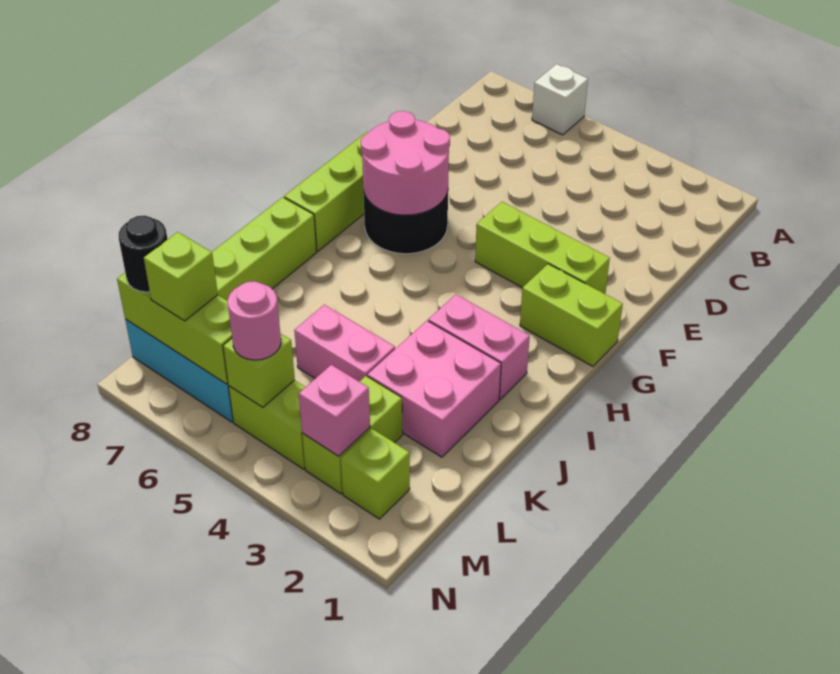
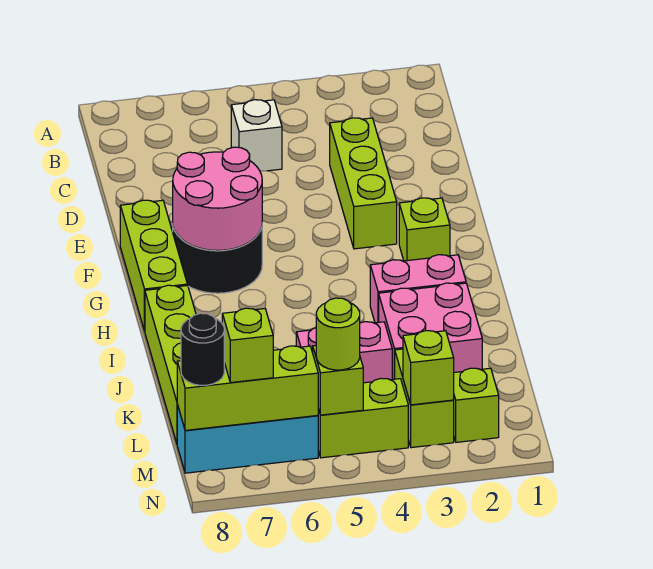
white brick A6 level 1 -> white brick C5 level 1
lime brick F2:F4 level 1 -> lime brick D3:F3 level 1
lime brick G1:G2 level 1 -> lime brick G2 level 1
pink brick M3 level 2 -> lime brick M3 level 2
pink round brick M5 level 3 -> lime round brick M5 level 3

